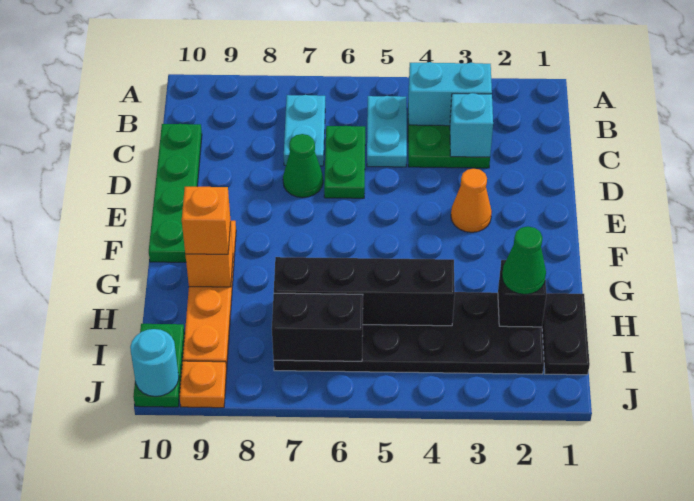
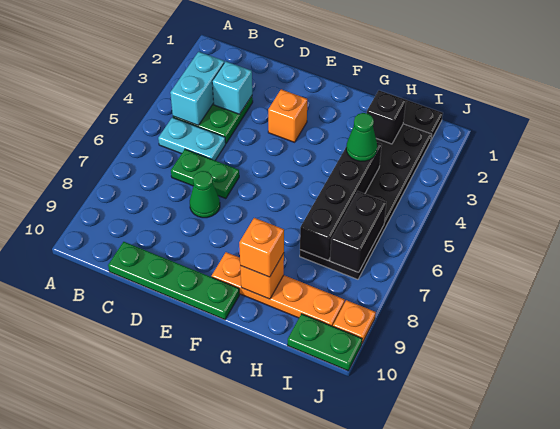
cyan plate B7:C7 level 1 -> none
orange cone E3 level 1 -> orange brick E3 level 1
green cone H2 level 3 -> green cone H4 level 3
cyan round brick J10 level 2 -> none

